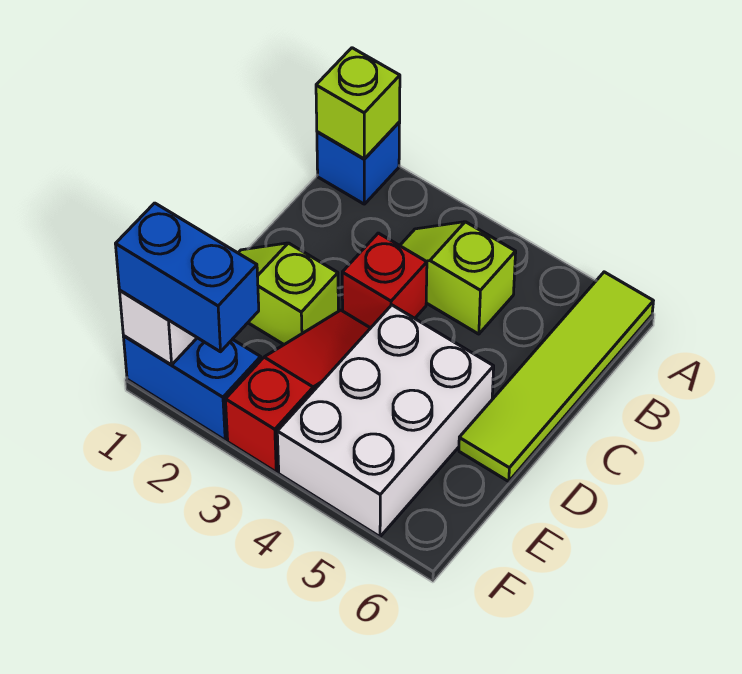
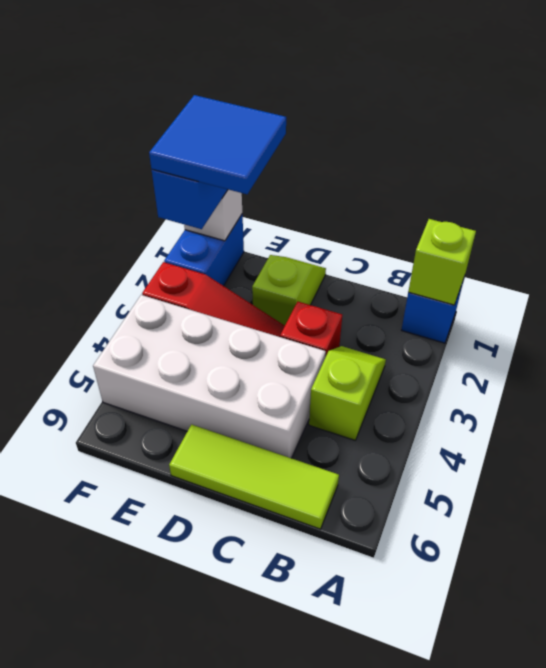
lime tile A6:D6 level 1 -> lime tile B6:D6 level 1
white brick D4:F5 level 1 -> white brick C4:F5 level 1
none -> blue tile E1:F2 level 4

